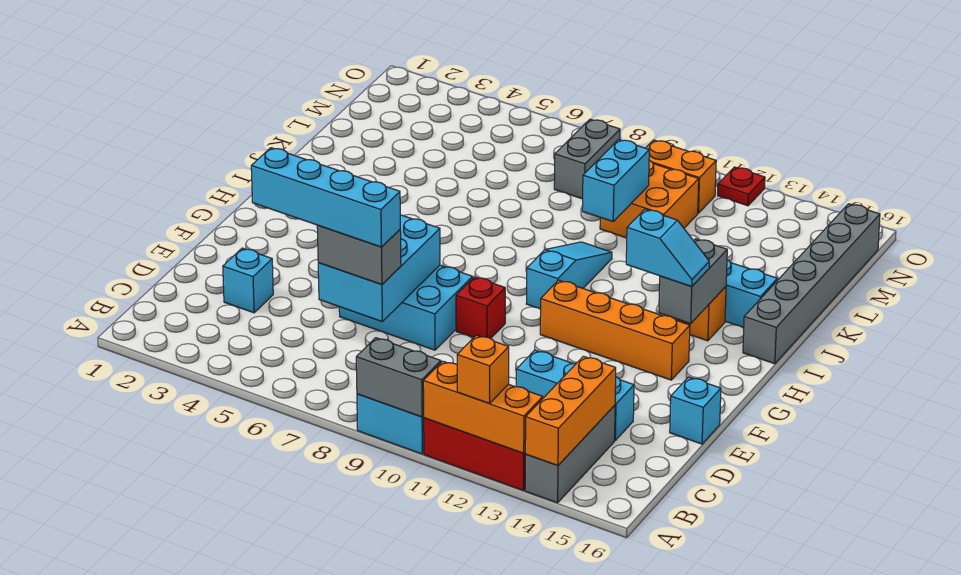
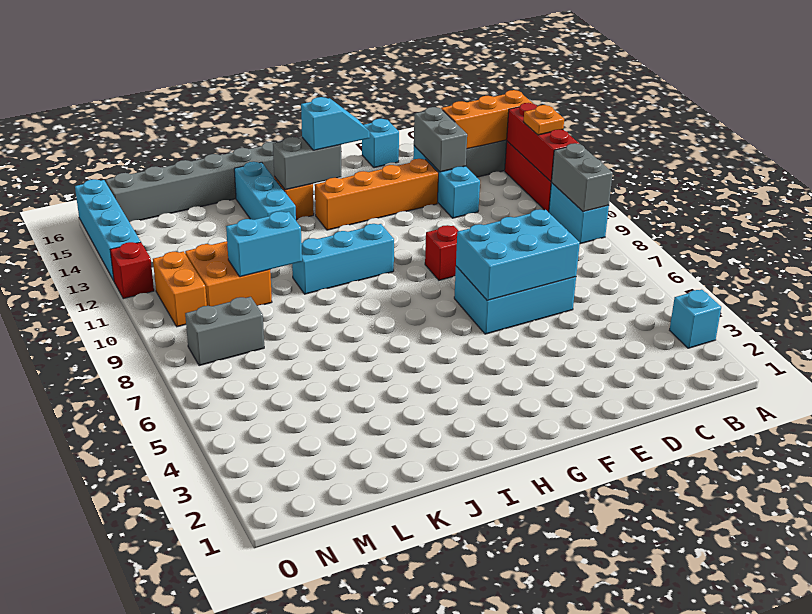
orange brick A11:A13 level 2 -> red brick A11:A13 level 2
orange brick A12 level 3 -> orange plate A12 level 3
cyan brick D3 level 1 -> cyan brick A3 level 1
cyan brick D4:D7 level 4 -> cyan brick O13:O16 level 1
grey brick D6:D7 level 3 -> grey brick D13:D14 level 2
cyan brick E6:F8 level 1 -> cyan brick D6:F7 level 1
orange brick G11:G14 level 1 -> orange brick E13:H13 level 1
cyan slope H10:J10 level 1 top H -> cyan brick H10:J10 level 1
cyan slope H13:H14 level 3 top 13 -> cyan slope G14:H14 level 3 top H
red plate O12 level 1 -> red brick O12 level 1

